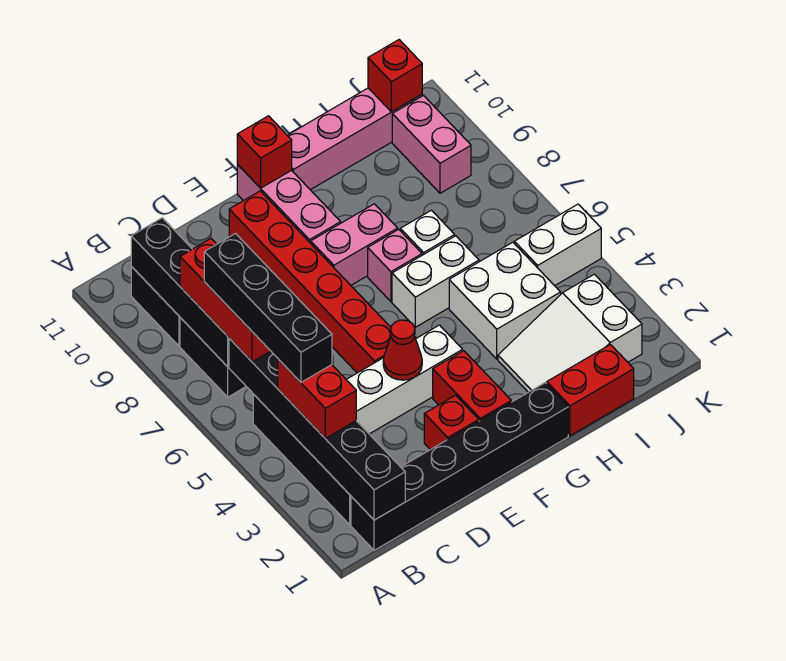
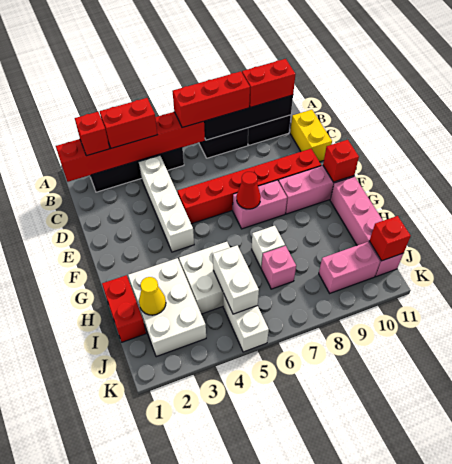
black brick B1:G1 level 1 -> none
black brick B1:B6 level 2 -> red brick B1:B6 level 2
black brick B4:B7 level 4 -> none
none -> yellow brick C11:D11 level 1
red brick E2 level 1 -> red brick B2 level 3
red cone E4 level 2 -> red cone F7 level 2
red brick F2:F3 level 1 -> red brick B9:B10 level 3
pink brick F8:G8 level 1 -> pink brick F7:F8 level 1
white brick G6:H6 level 1 -> white brick I5:J5 level 2
pink brick G7 level 1 -> pink brick I7 level 1
white slope H2:J3 level 1 top J -> white brick H2:J3 level 1
none -> yellow cone I2 level 2

